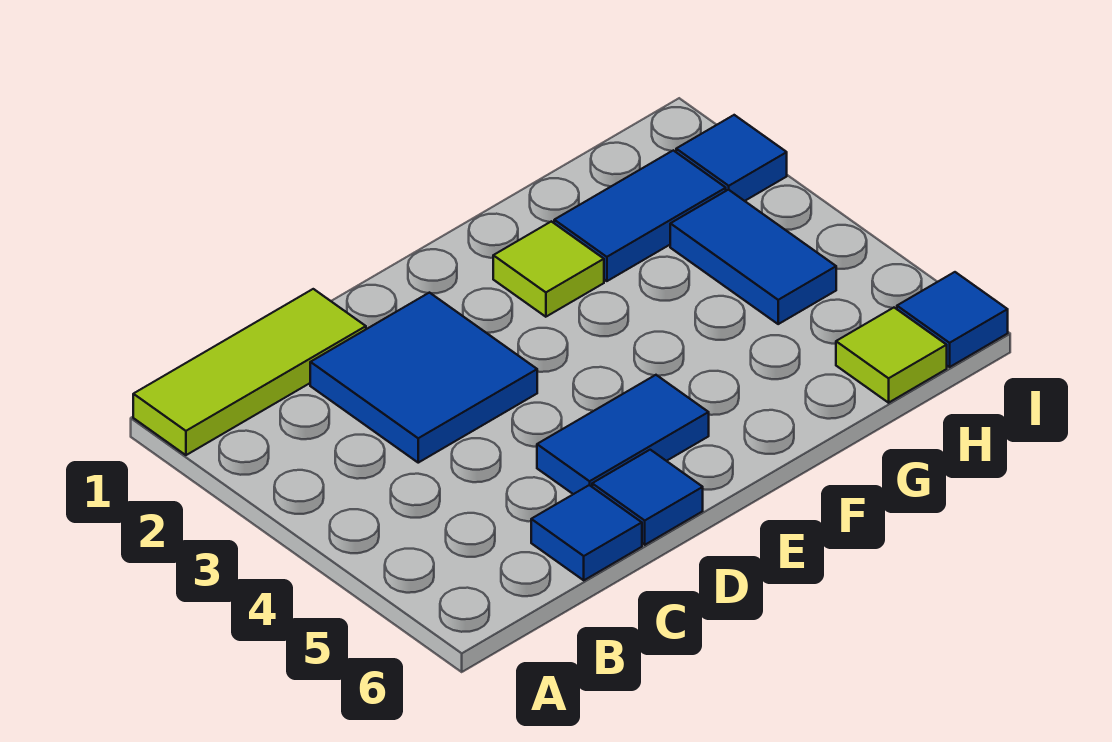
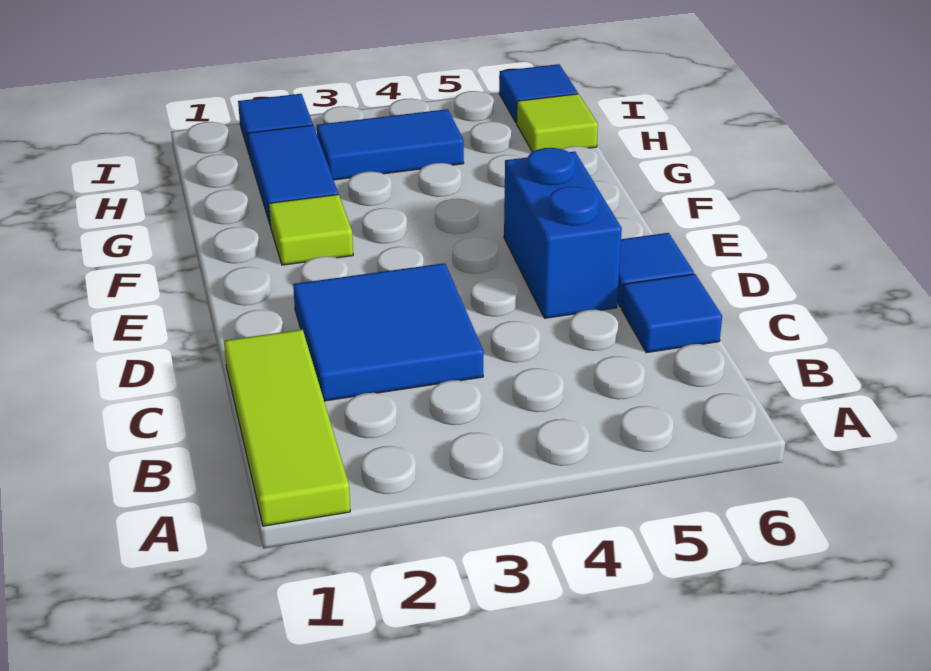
blue tile D5:E5 level 1 -> blue brick D5:E5 level 1

